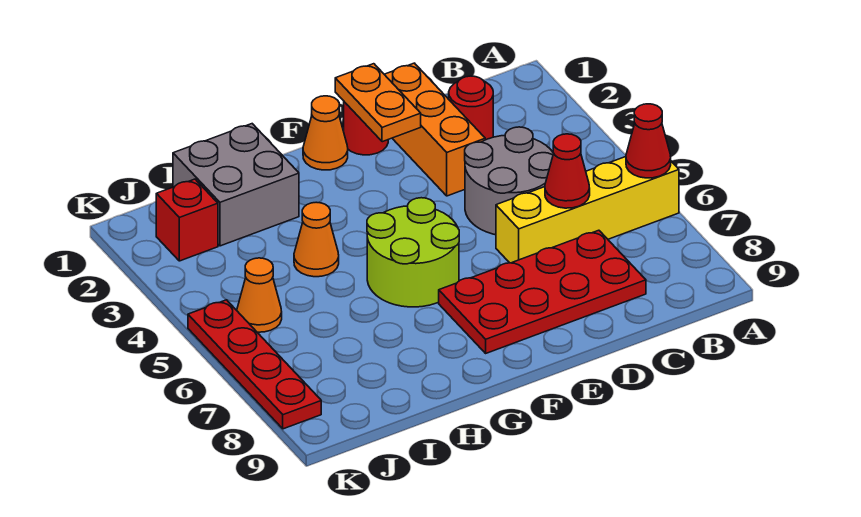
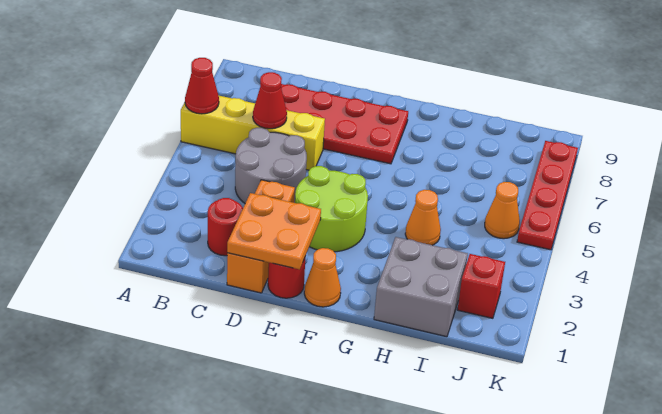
orange plate E1:E2 level 2 -> orange plate D1:E2 level 2
lime round brick F5:G6 level 1 -> lime round brick E3:F4 level 1

